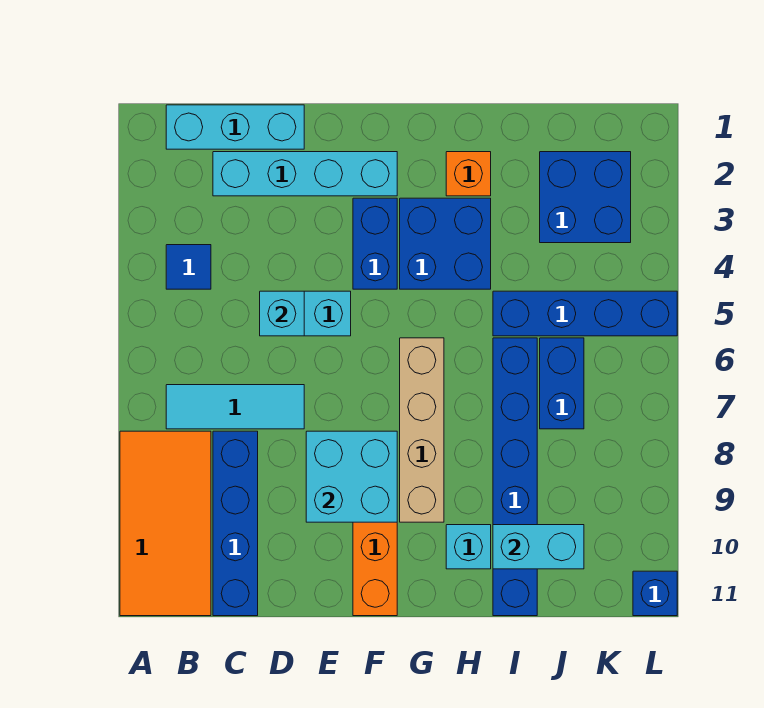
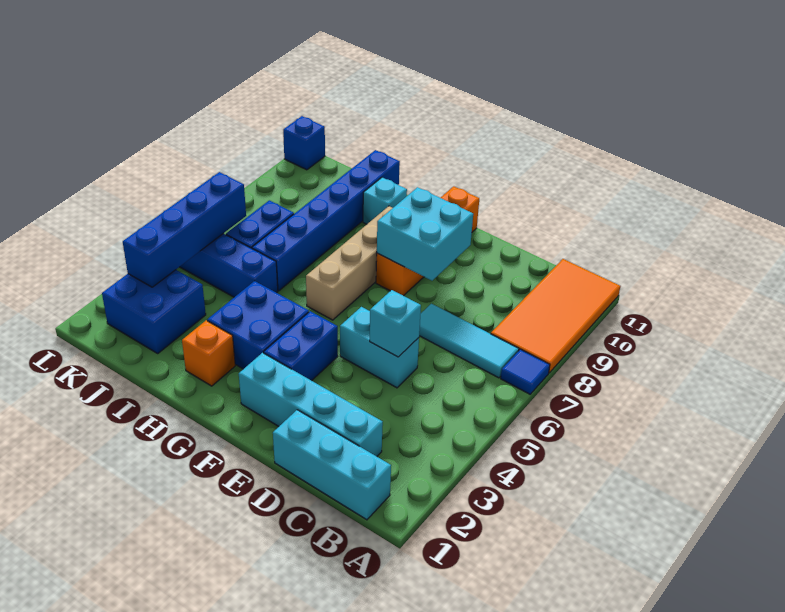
blue tile B4 level 1 -> blue tile A7 level 1
blue brick C8:C11 level 1 -> blue brick K3:K6 level 2
cyan brick I10:J10 level 2 -> none

